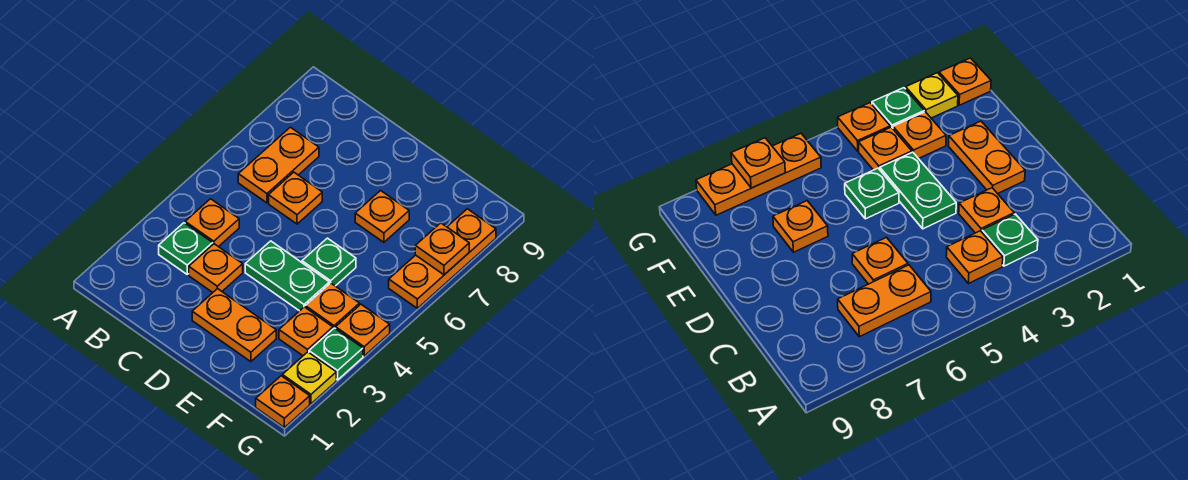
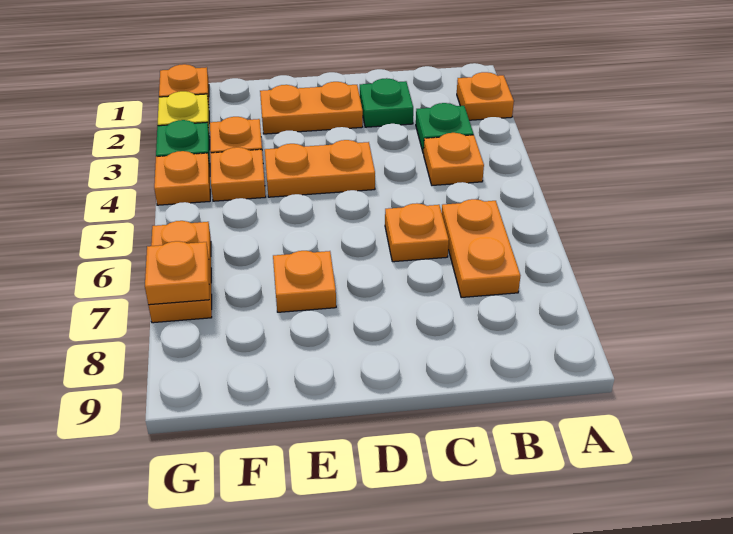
orange plate C3 level 1 -> orange plate A2 level 1
green plate D4:E4 level 1 -> orange plate D4:E4 level 1
green plate E5 level 1 -> green plate C2 level 1
orange plate G6:G8 level 1 -> orange plate G6:G7 level 1

